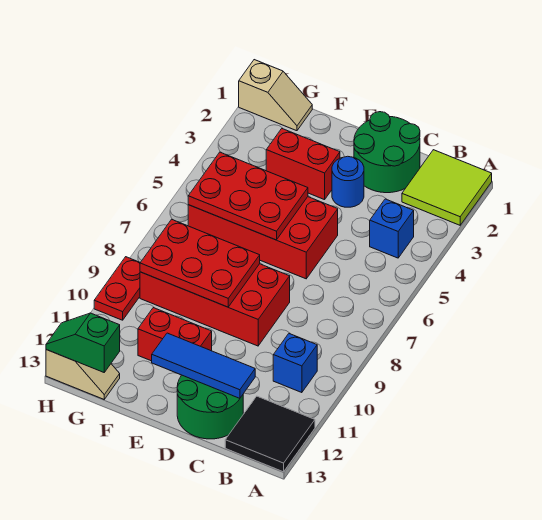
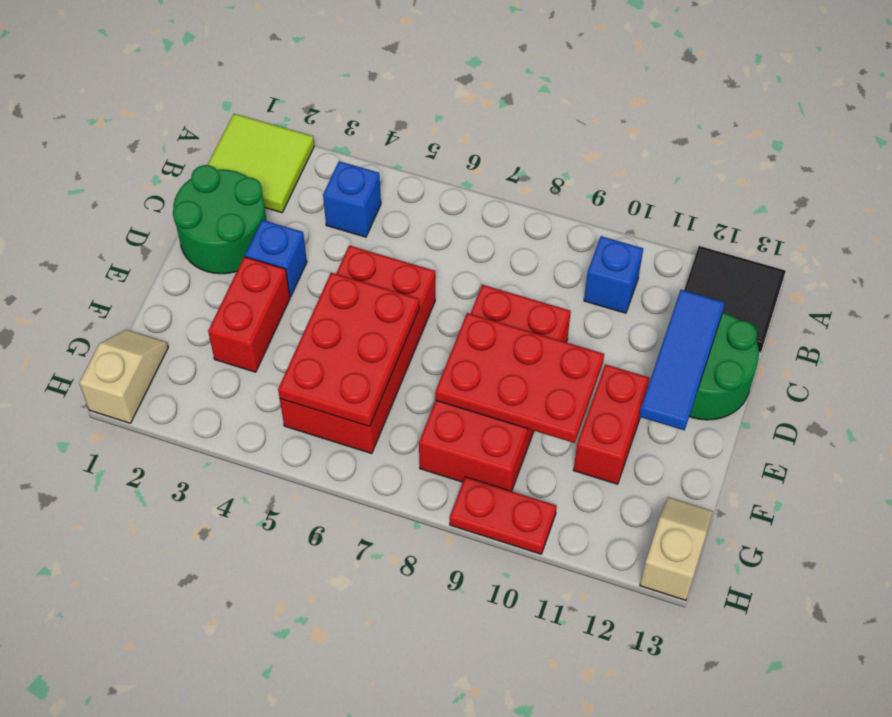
blue round brick D3 level 1 -> blue brick D3 level 1
red plate E8:G9 level 2 -> red plate E8:F10 level 2
green slope G13:H13 level 2 top G -> none

